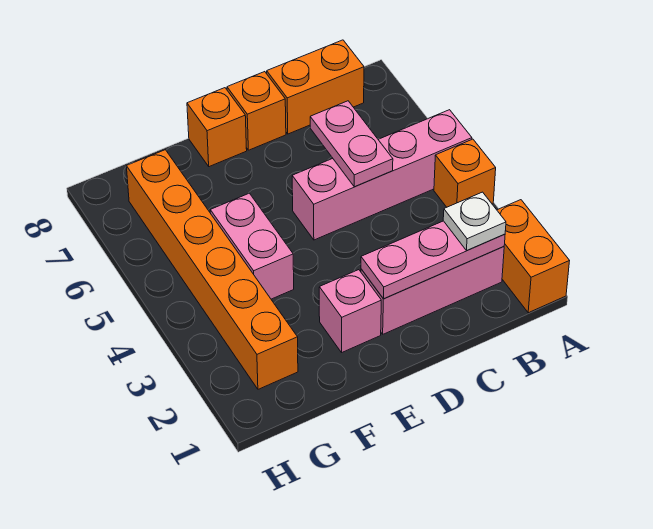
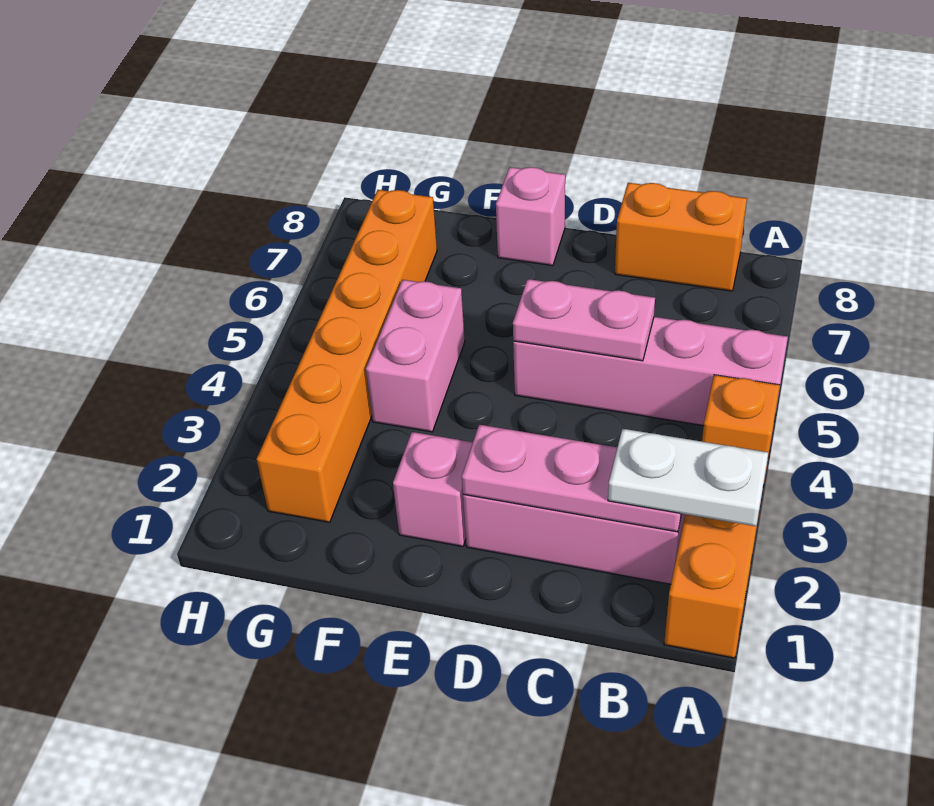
white plate B2 level 3 -> white plate A2:B2 level 3
pink plate C5:C6 level 2 -> pink plate C5:D5 level 2
orange brick D8 level 1 -> none
orange brick E8 level 1 -> pink brick E8 level 1

